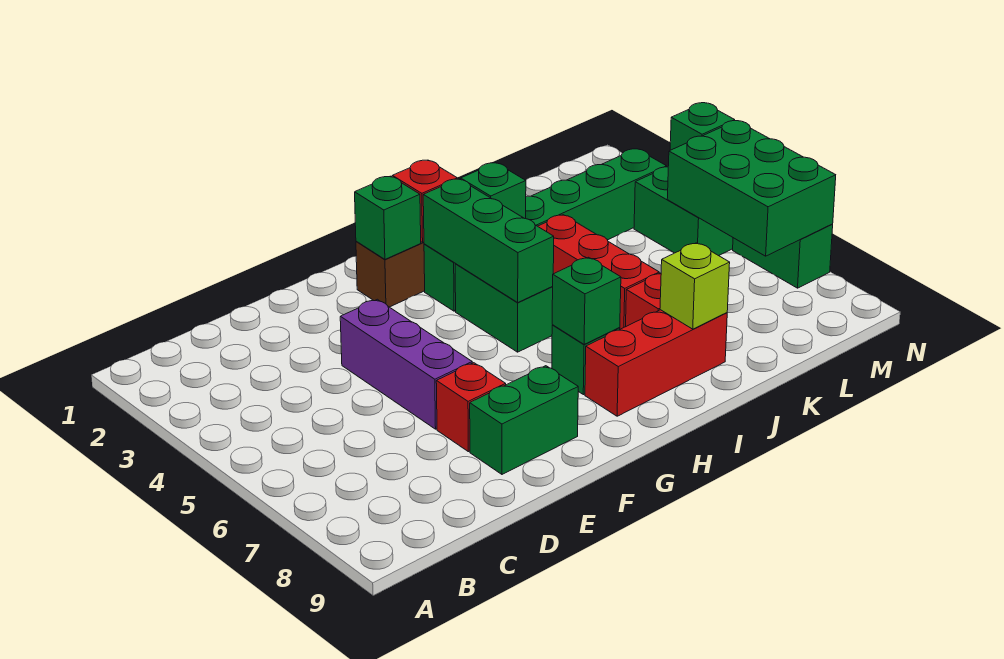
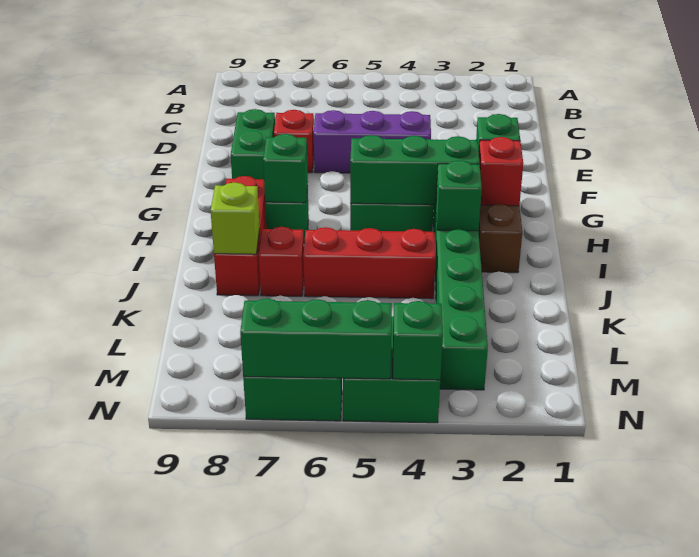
green brick M5:N7 level 2 -> green brick N5:N7 level 2

